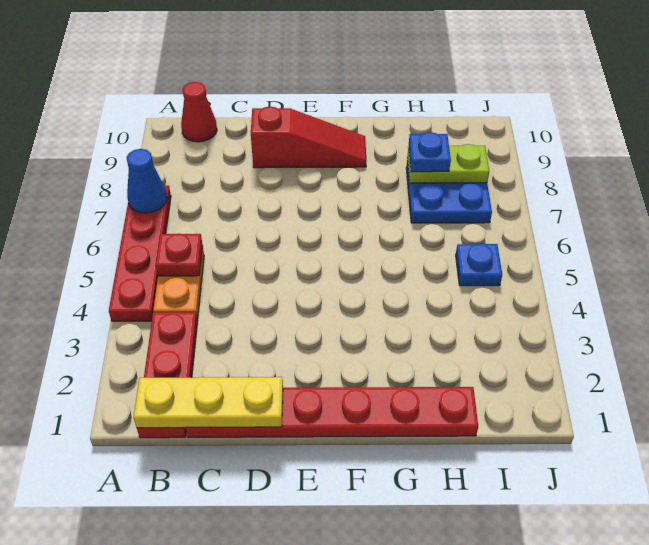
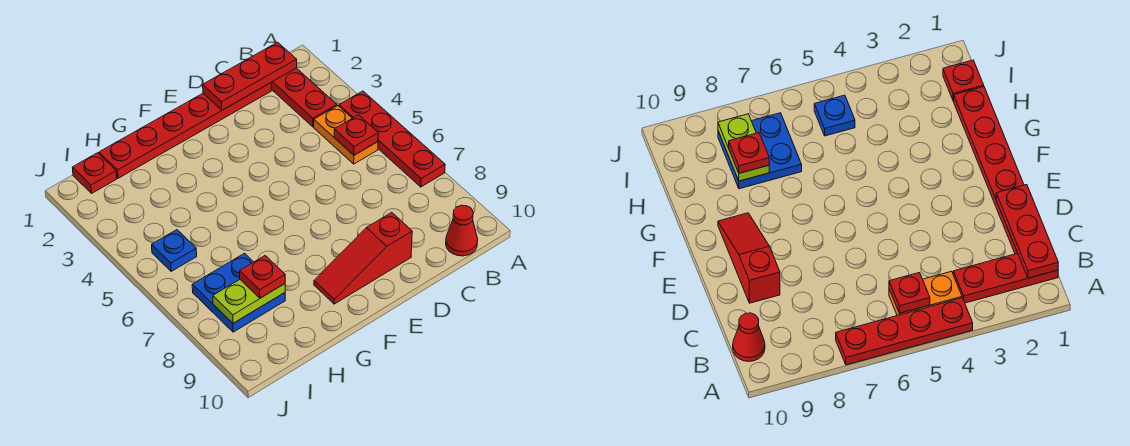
blue cone A7 level 2 -> none
yellow plate B1:D1 level 2 -> red plate B1:D1 level 2
blue plate H8 level 3 -> red plate H8 level 3
none -> red plate I1 level 1

